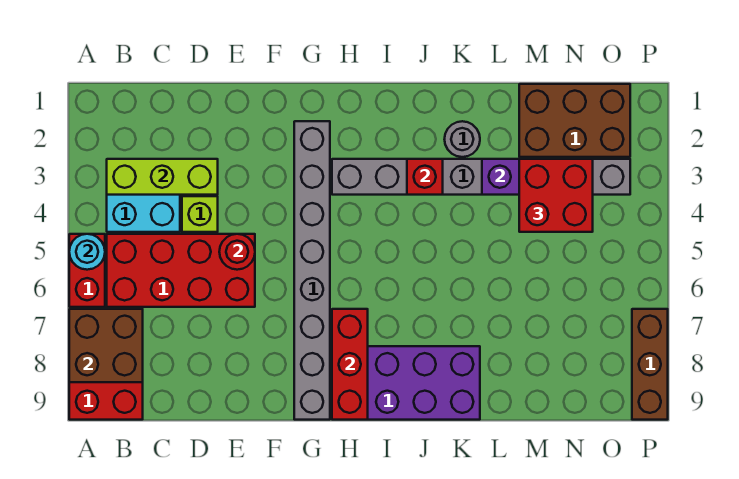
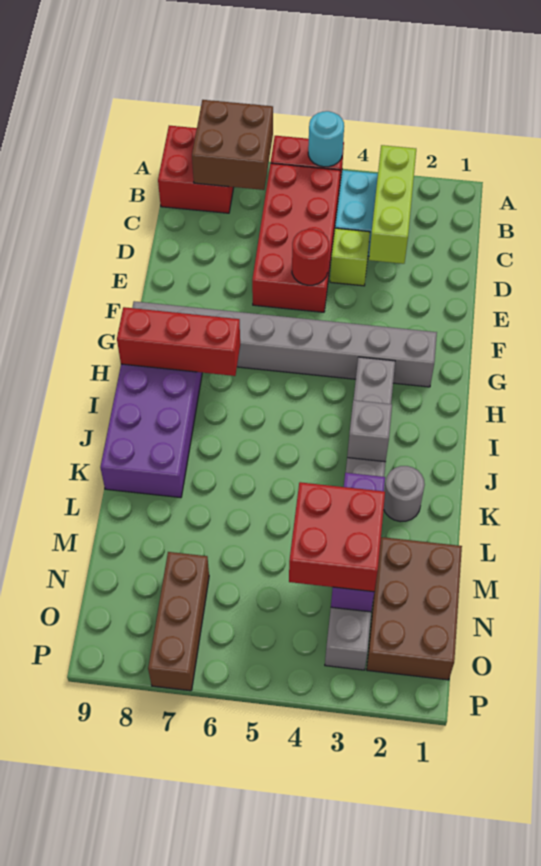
red brick J3 level 2 -> grey brick J3 level 2
brown brick P7:P9 level 1 -> brown brick N7:P7 level 1

